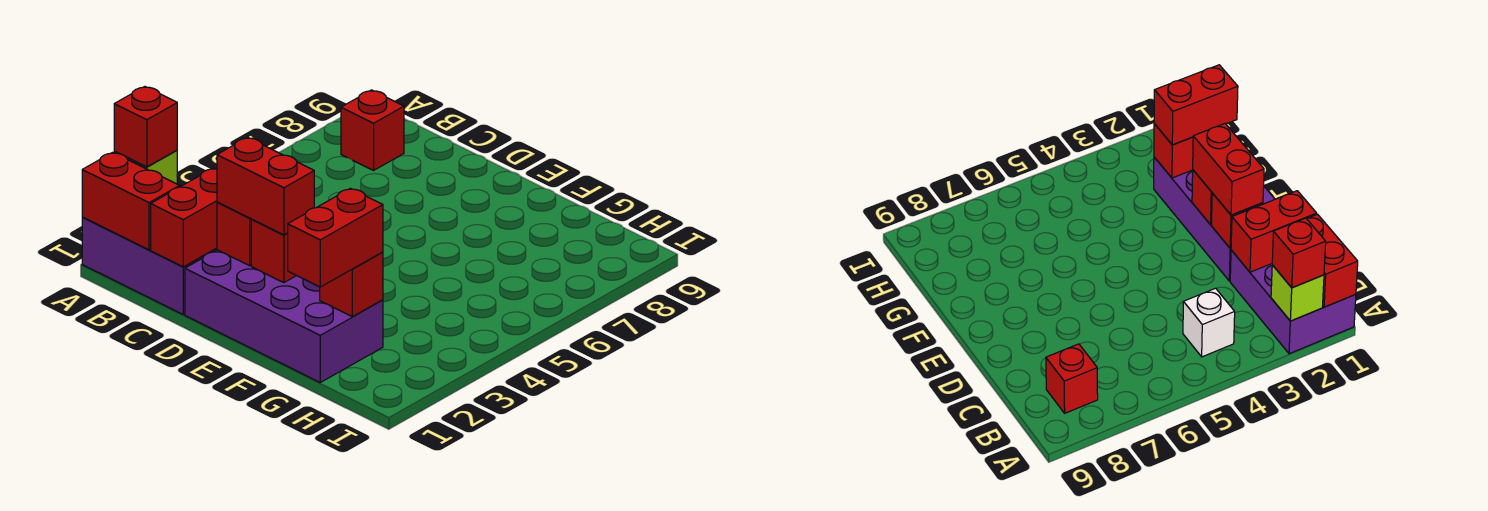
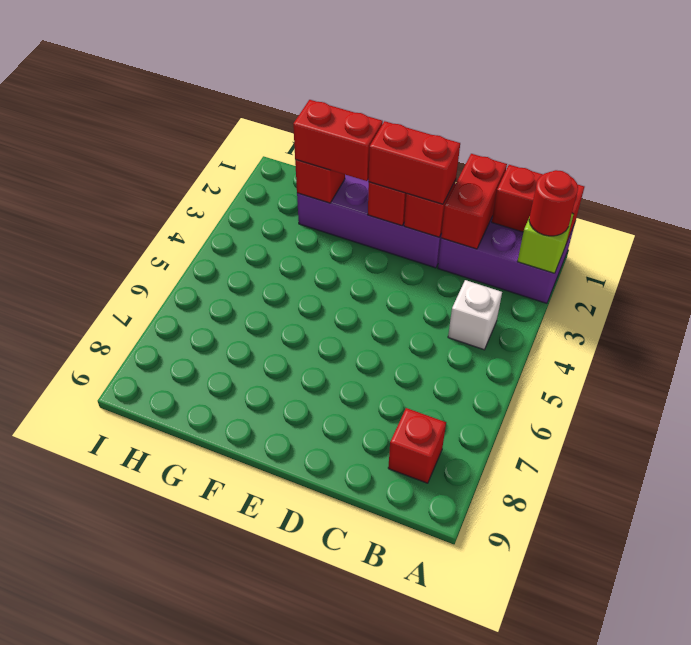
red brick A2 level 3 -> red round brick A2 level 3
red brick G1:G2 level 3 -> red brick F2:G2 level 3

